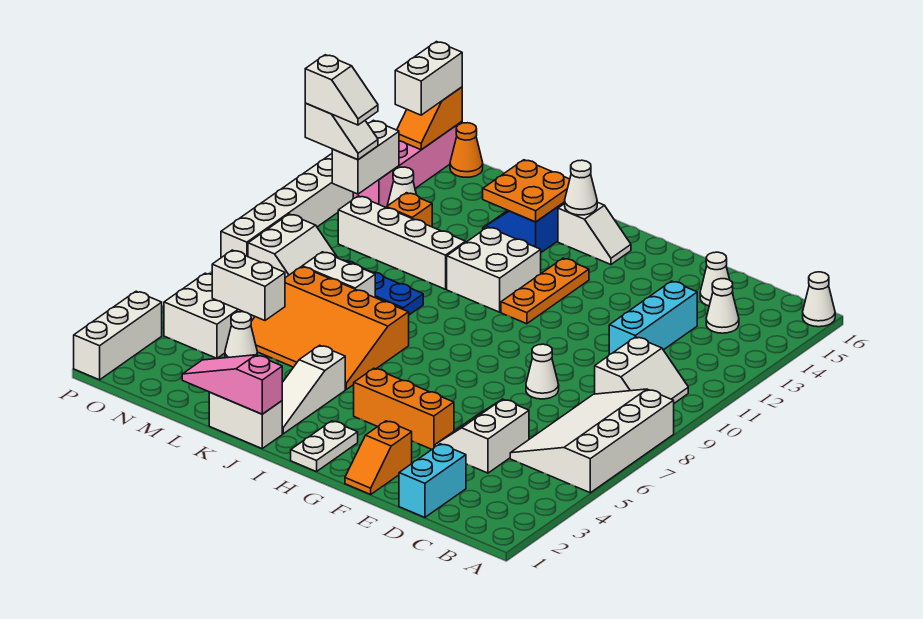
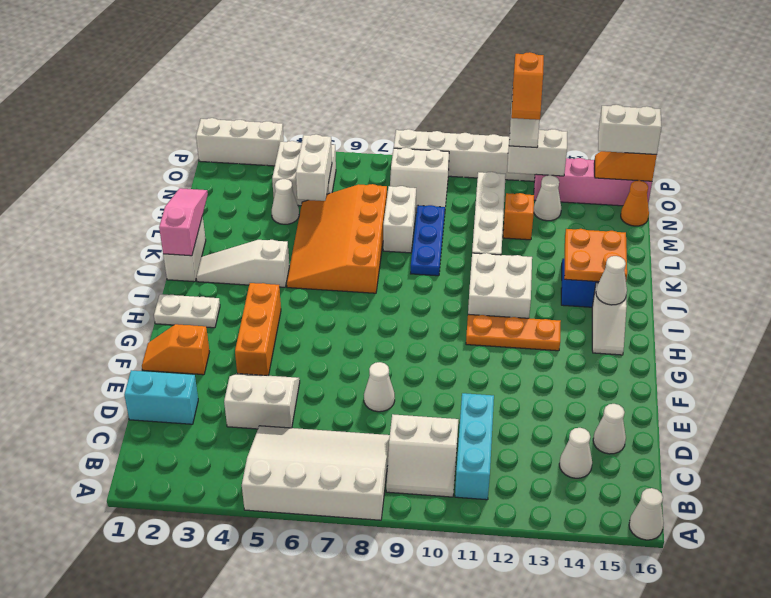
cyan brick D11:D13 level 1 -> cyan brick B11:D11 level 1
white slope O12:P12 level 4 top P -> orange slope O12:P12 level 4 top P

